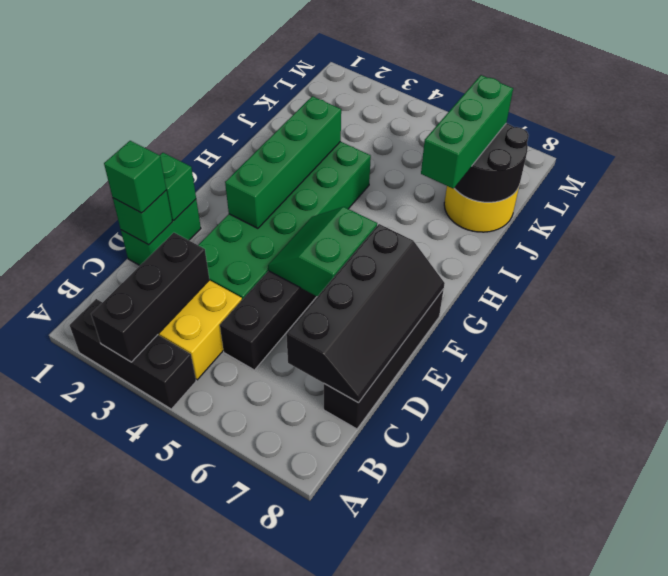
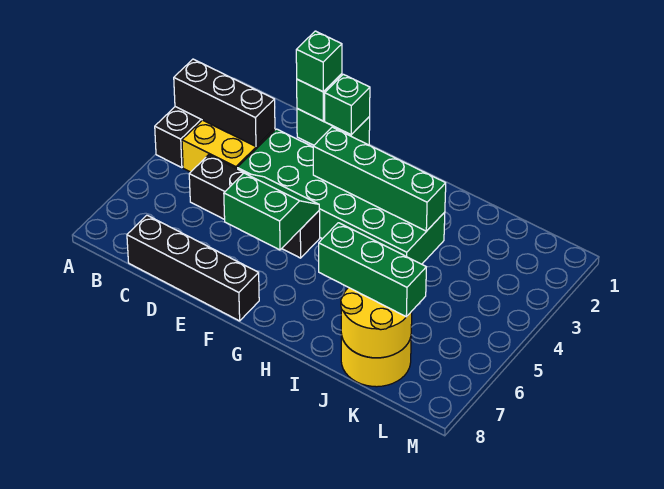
black slope C7:F8 level 2 top 7 -> none
black round brick J7:K8 level 2 -> yellow round brick J7:K8 level 2

